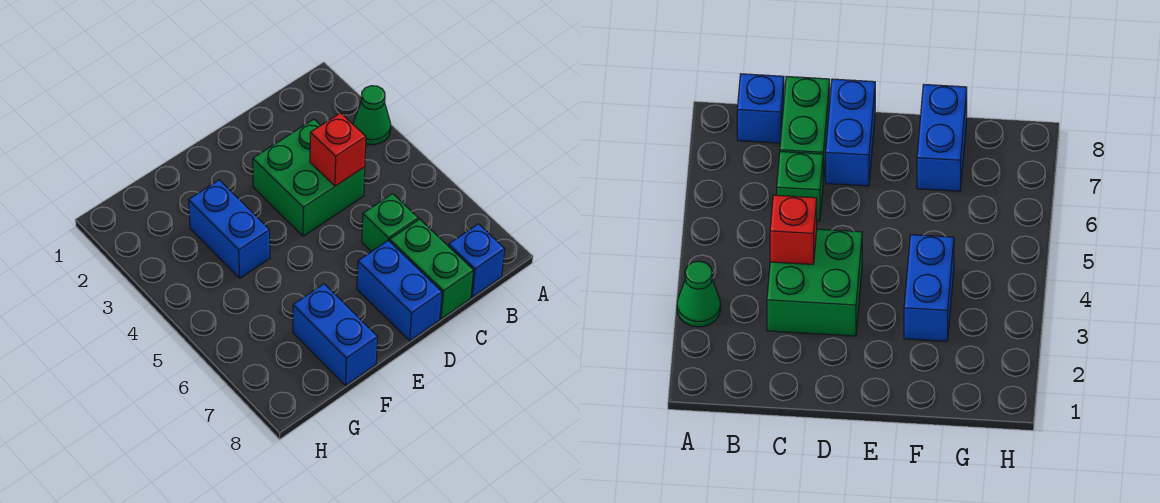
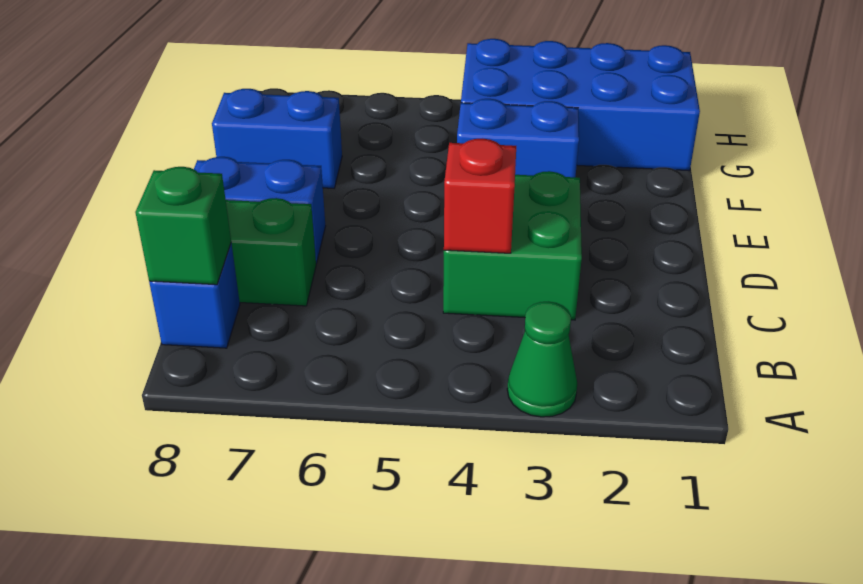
green brick C6 level 1 -> green brick B8 level 2
none -> blue brick G1:H4 level 1

